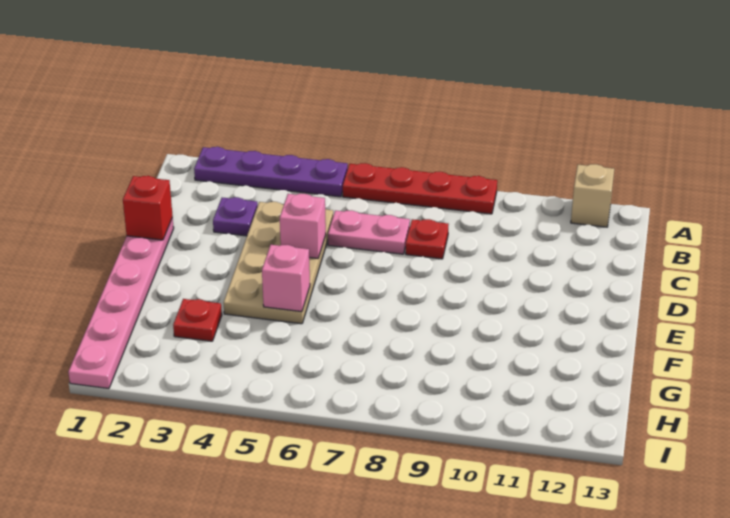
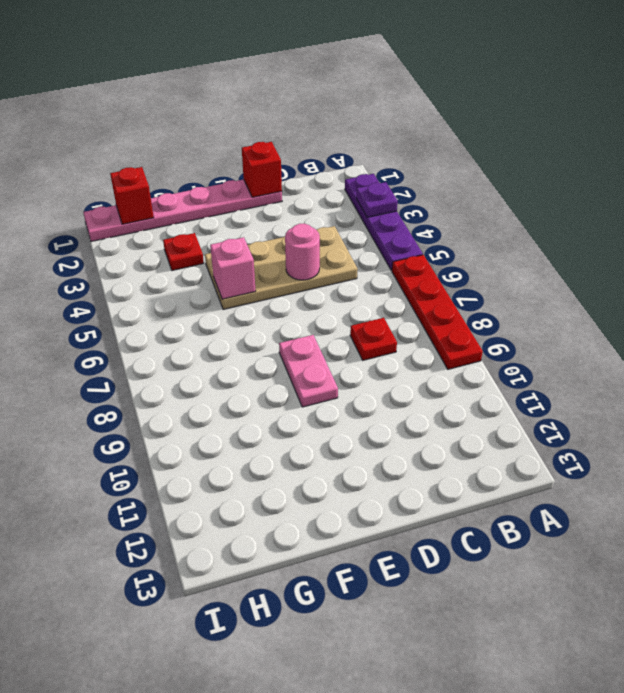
tan brick A12 level 1 -> none
purple plate C3 level 1 -> purple plate A3 level 2
pink plate C6:C7 level 1 -> pink plate E8:E9 level 1
pink brick D5 level 2 -> pink round brick D5 level 2
none -> red brick H1 level 2

